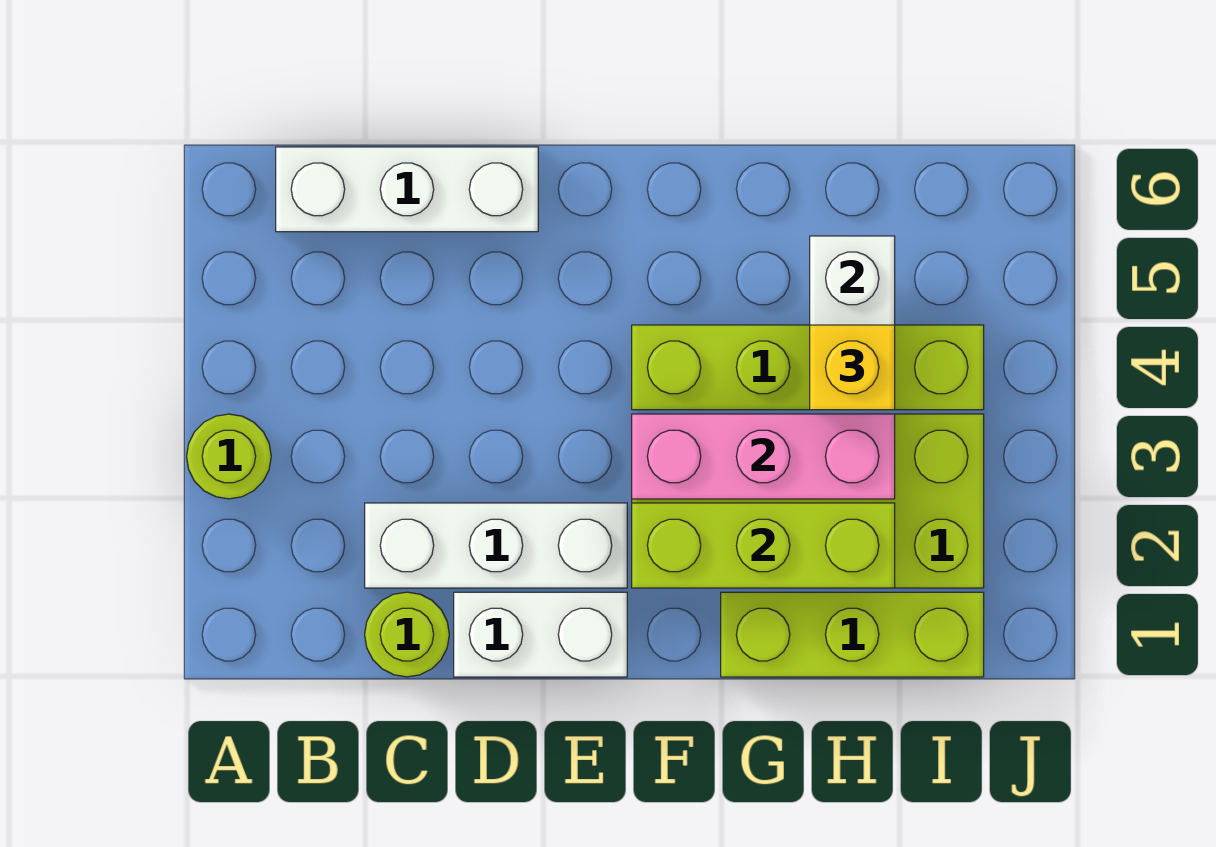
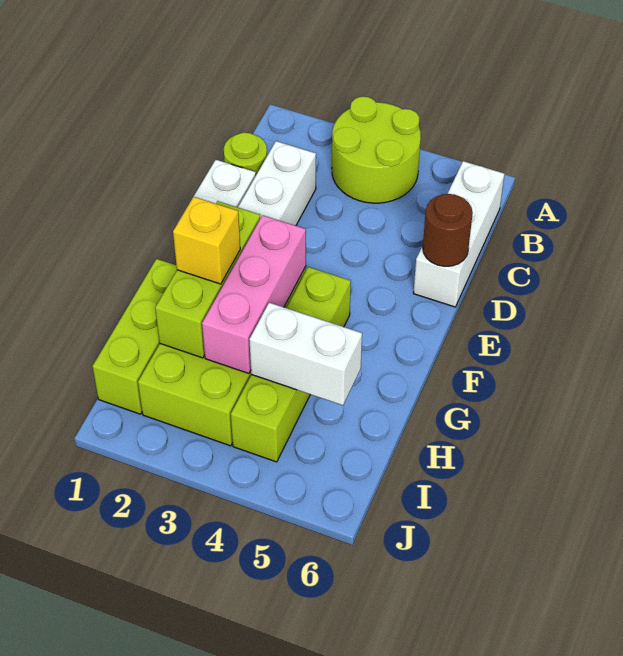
lime round brick A3 level 1 -> lime round brick A3:B4 level 1
none -> brown round brick D6 level 2
yellow brick H4 level 3 -> yellow brick G2 level 3

